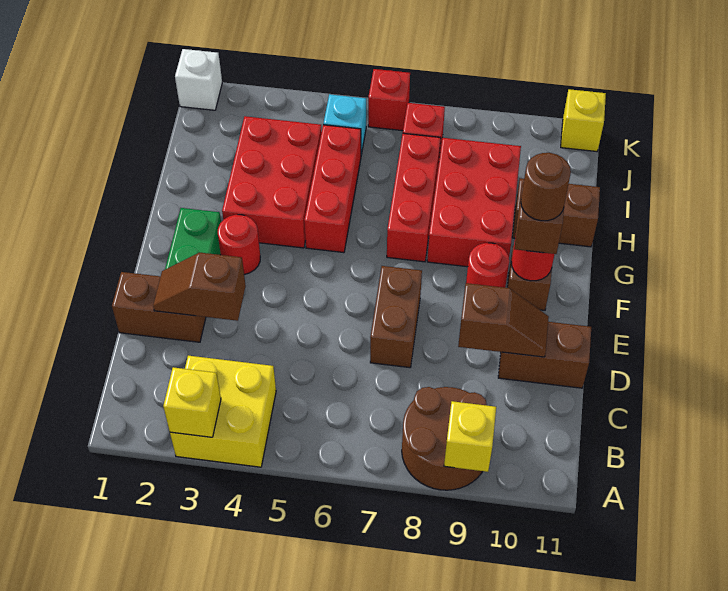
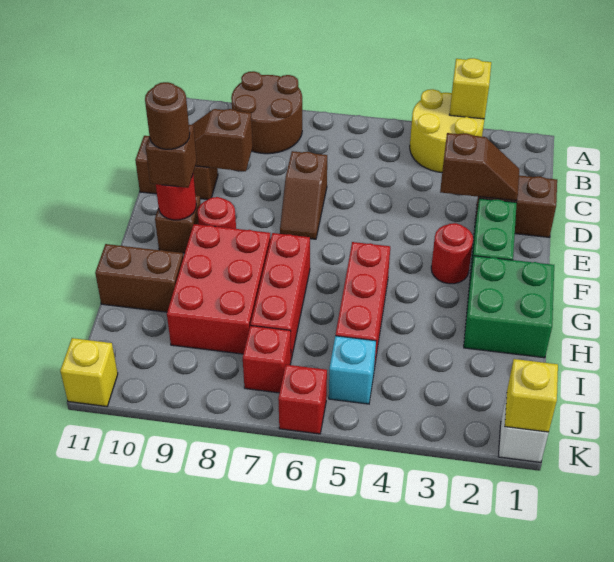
yellow brick A3:B4 level 1 -> yellow round brick A3:B4 level 1
yellow brick A9 level 2 -> yellow brick K1 level 2
brown brick D7:E7 level 1 -> brown slope D7:E7 level 1 top D
none -> green brick G1:H2 level 1
red brick G3:I4 level 1 -> none

